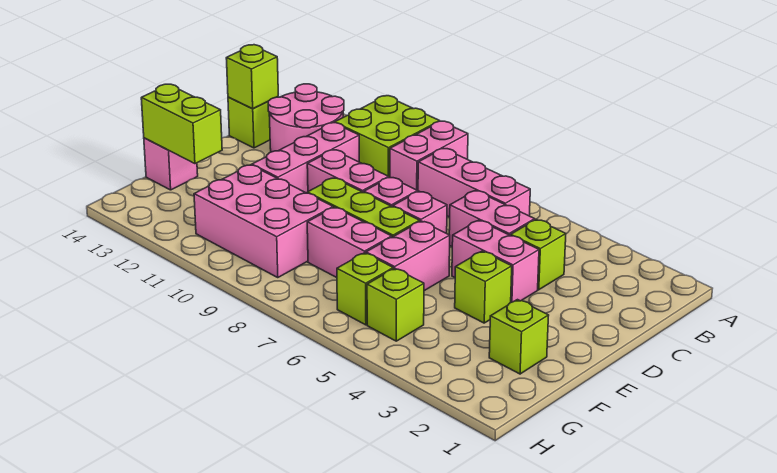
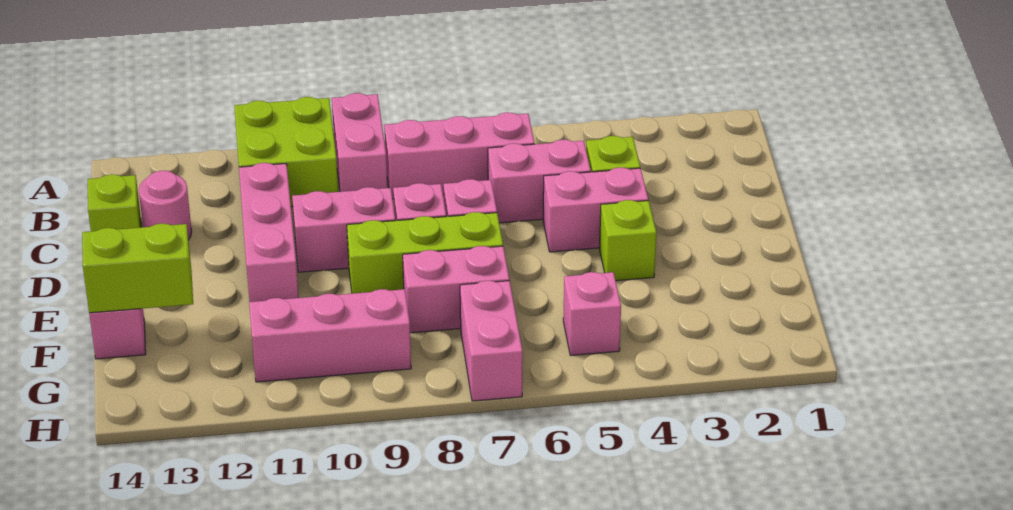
pink round brick B12:C13 level 1 -> pink round brick C13 level 1
lime brick C14 level 2 -> none
pink brick E6:F6 level 1 -> pink brick G7:H7 level 1
lime brick F2 level 1 -> none
pink brick F9:G11 level 1 -> pink brick G9:G11 level 1
lime brick G5 level 1 -> pink brick G5 level 1
lime brick G6 level 1 -> none

